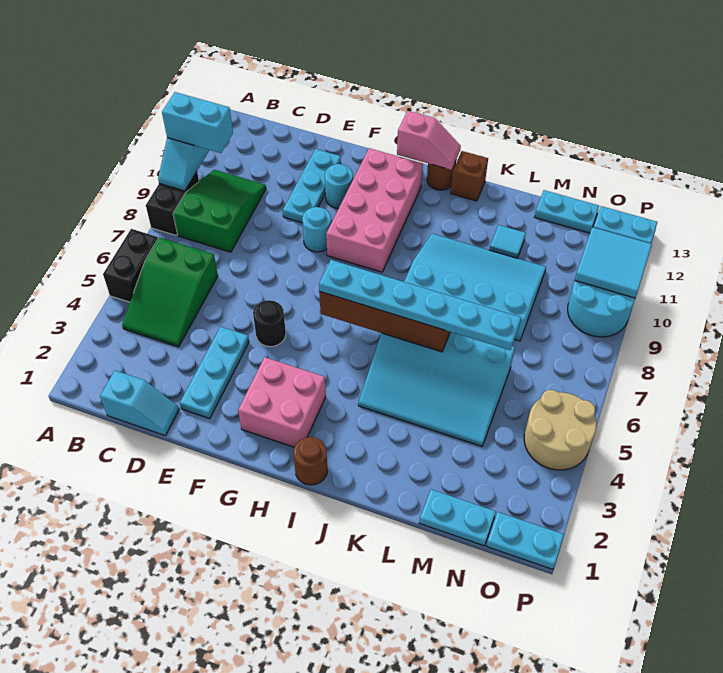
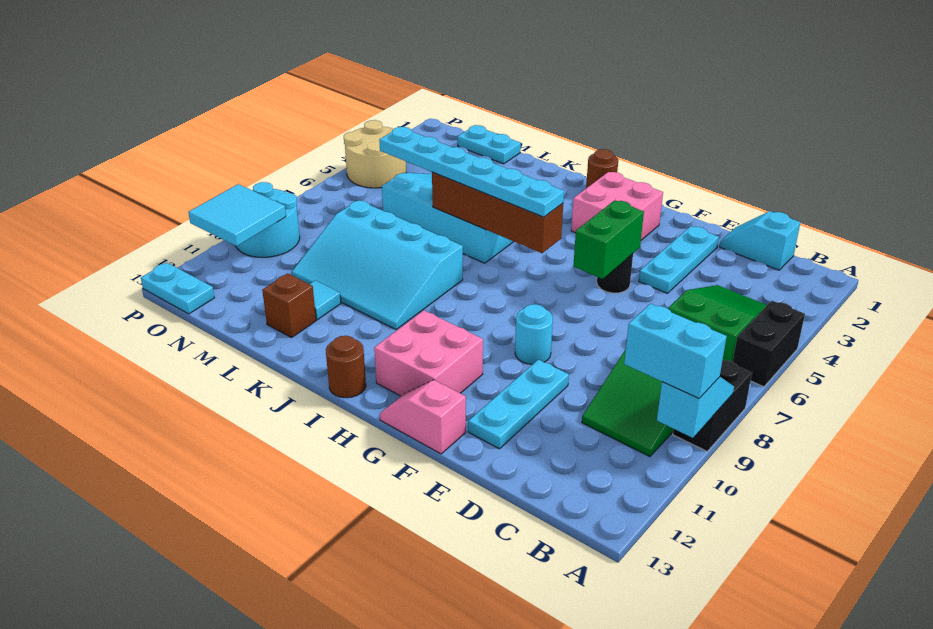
none -> green brick F5:F6 level 2
cyan round brick F11 level 1 -> none
pink brick G9:H12 level 1 -> pink brick G11:H12 level 1
pink slope H13:I13 level 2 top H -> pink slope F13:G13 level 1 top F
brown brick J13 level 1 -> brown brick L12 level 1
cyan plate M13:N13 level 1 -> none
cyan plate O1:P1 level 1 -> none

